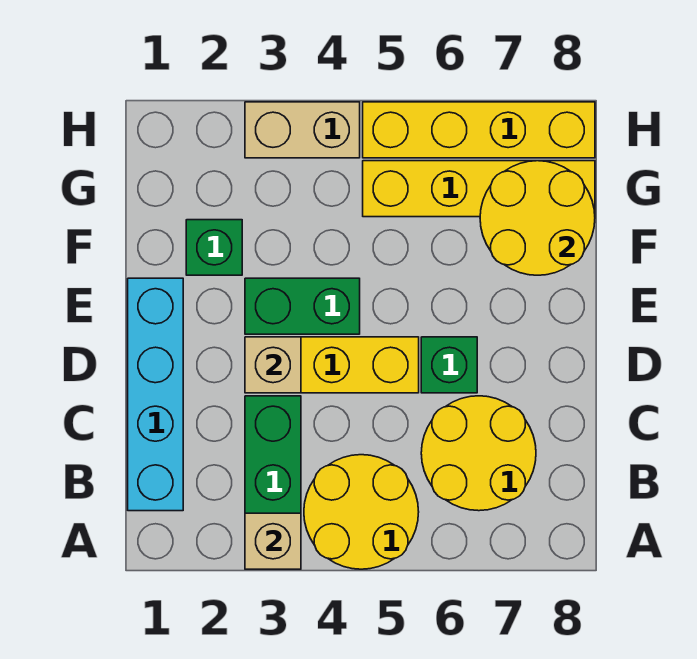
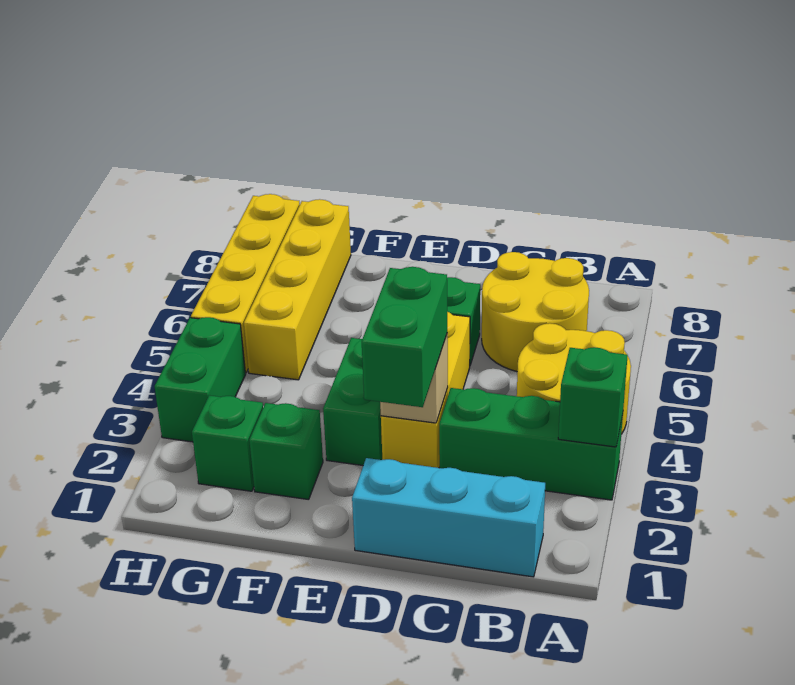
tan brick A3 level 2 -> green brick A3 level 2
cyan brick B1:E1 level 1 -> cyan brick B1:D1 level 1
none -> green brick D2:D3 level 3
yellow round brick F7:G8 level 2 -> none
none -> green brick G2 level 1
tan brick H3:H4 level 1 -> green brick H3:H4 level 1

